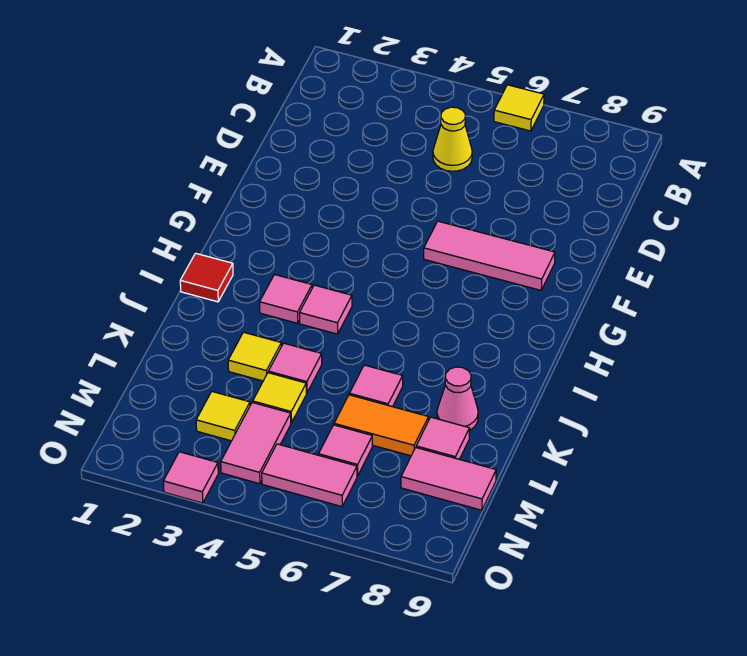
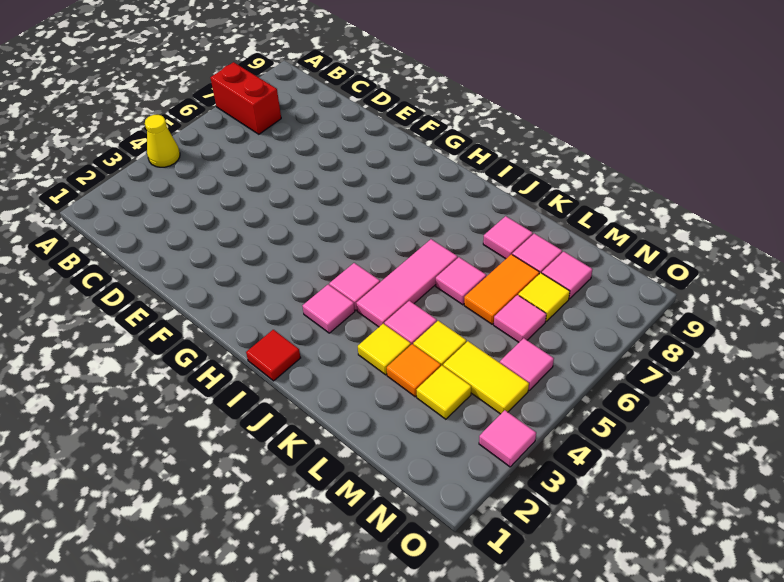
yellow tile A6 level 1 -> yellow tile M7 level 1
none -> red brick A7:B7 level 1
yellow cone C5 level 1 -> yellow cone A4 level 1
pink tile F6:F8 level 1 -> pink tile J4:J6 level 1
pink cone K8 level 1 -> pink tile K8 level 1
none -> orange tile L3 level 1
pink tile M4:N4 level 1 -> yellow tile M4:N4 level 1
pink tile M8:M9 level 1 -> pink tile M8 level 1
pink tile N5:N6 level 1 -> pink tile N5 level 1

